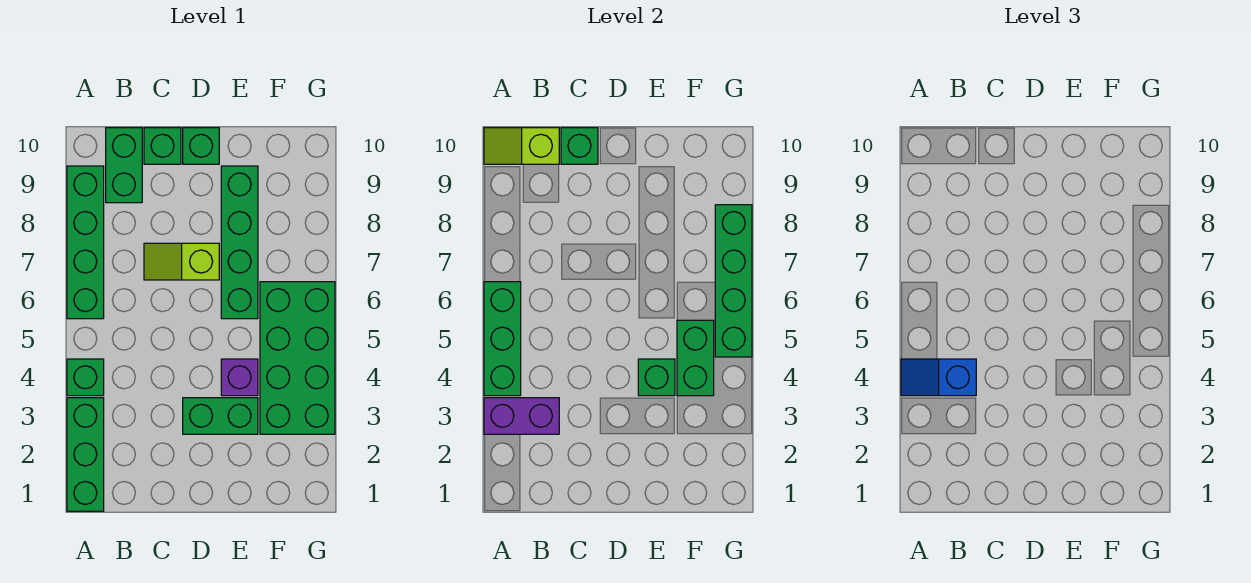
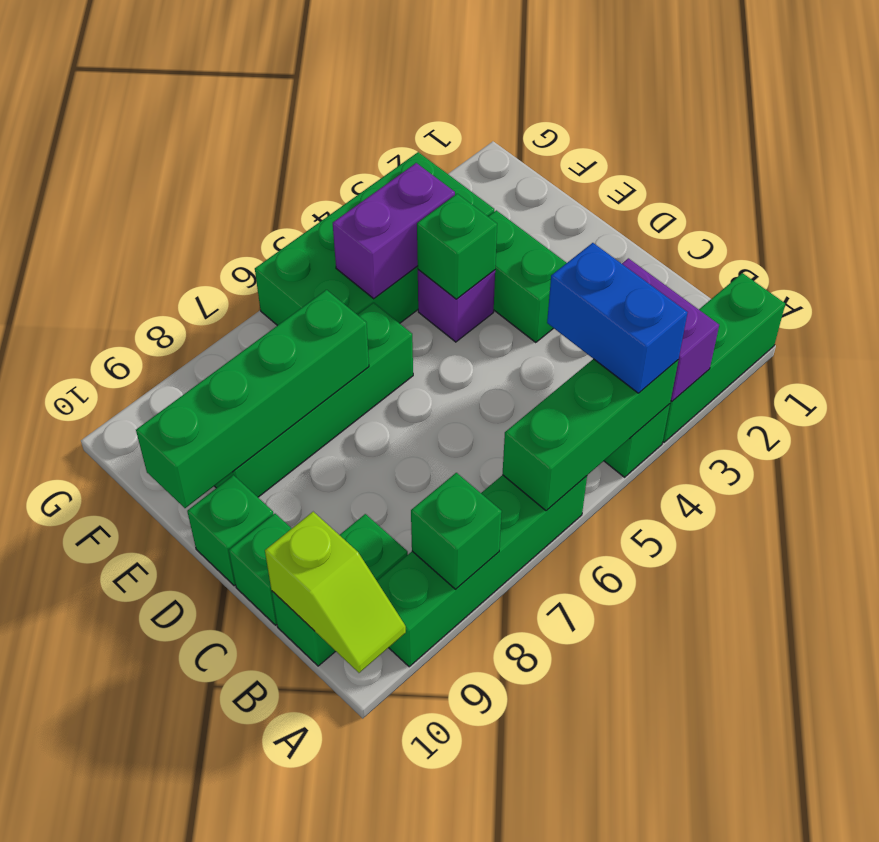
blue slope A4:B4 level 3 top B -> blue brick A4:B4 level 3
lime slope C7:D7 level 1 top D -> none
green brick C10 level 2 -> green brick A8 level 2
green brick F4:F5 level 2 -> purple brick F4:F5 level 2
green brick G5:G8 level 2 -> green brick E7:E10 level 2

